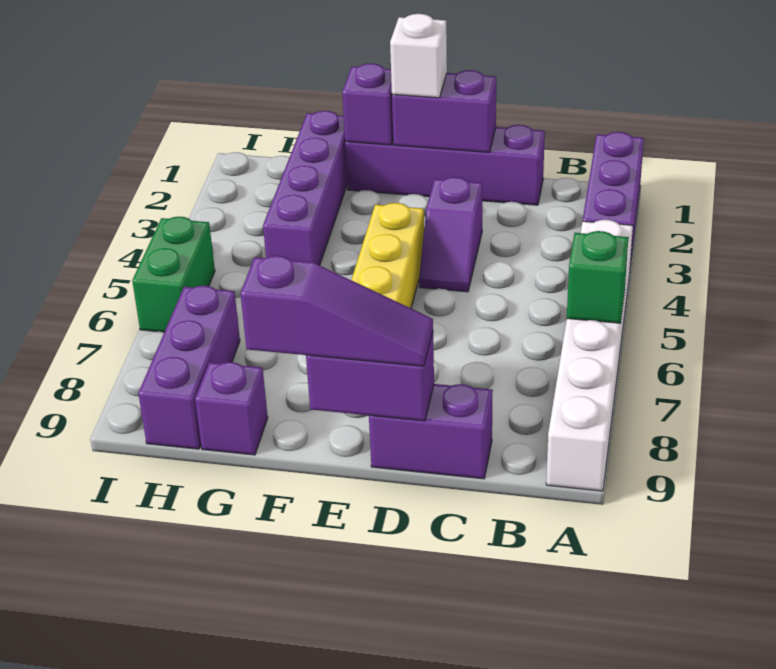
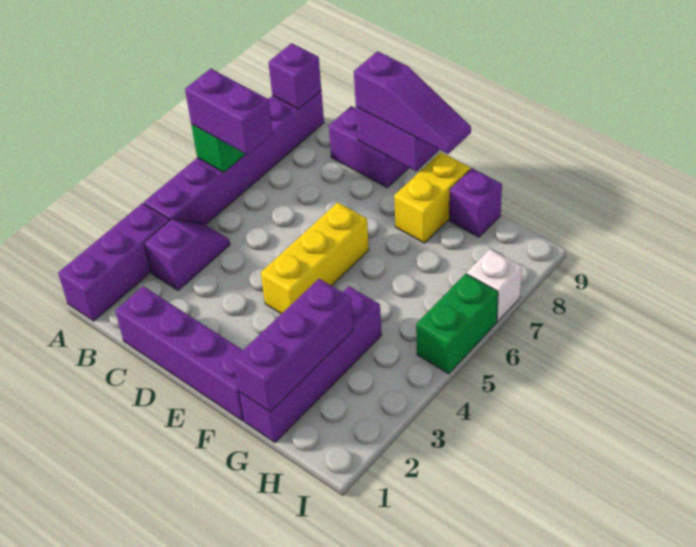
white brick A4:A9 level 1 -> purple brick A4:A9 level 1
purple brick D1:E1 level 2 -> purple brick A6:B6 level 3
purple slope D3:D4 level 1 top 3 -> purple slope B3:B4 level 1 top 3
purple slope D9:F9 level 3 top F -> purple slope D9:F9 level 3 top D
white brick E1 level 3 -> white brick I7 level 1
purple brick F1 level 2 -> purple brick A9 level 2
none -> yellow brick F8:F9 level 1
purple brick H7:H9 level 1 -> purple brick G1:G3 level 2

